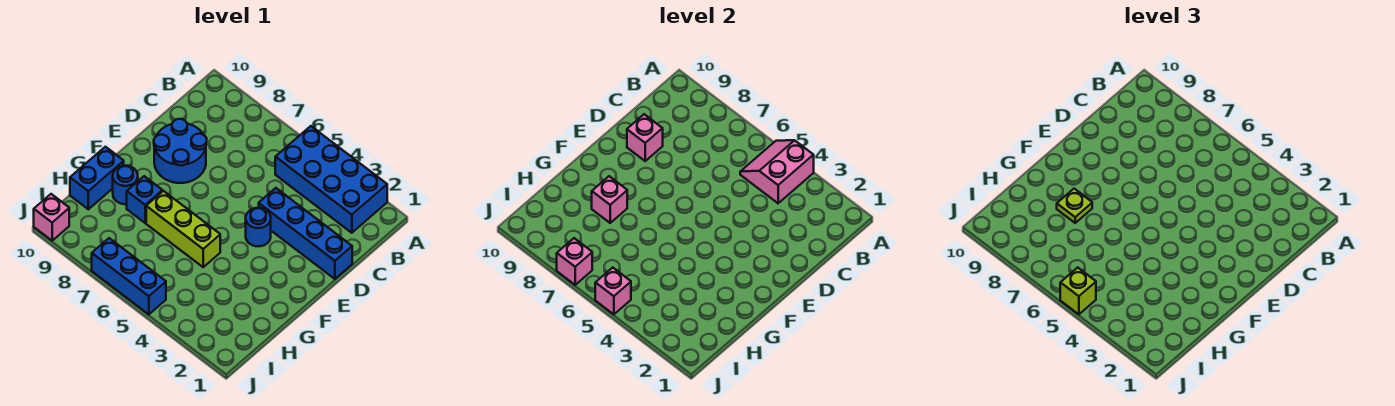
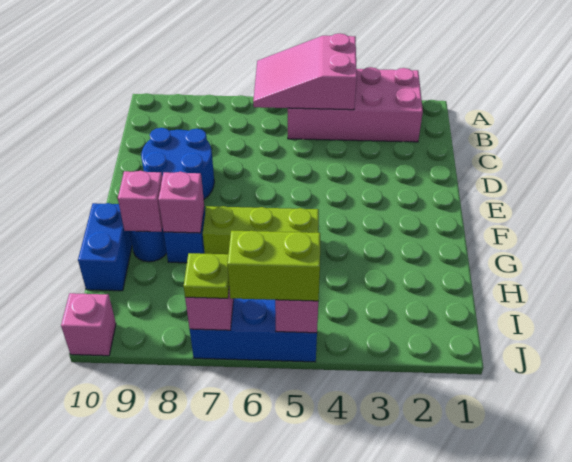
blue brick A2:B5 level 1 -> pink brick A2:B5 level 1
pink slope A4:B5 level 2 top 4 -> pink slope A4:B6 level 2 top 4
blue brick D1:D4 level 1 -> none
pink brick D9 level 2 -> pink brick G9 level 2
blue round brick E4 level 1 -> none
lime plate G8 level 3 -> lime plate J7 level 3
lime brick J5 level 3 -> lime brick J5:J6 level 3

